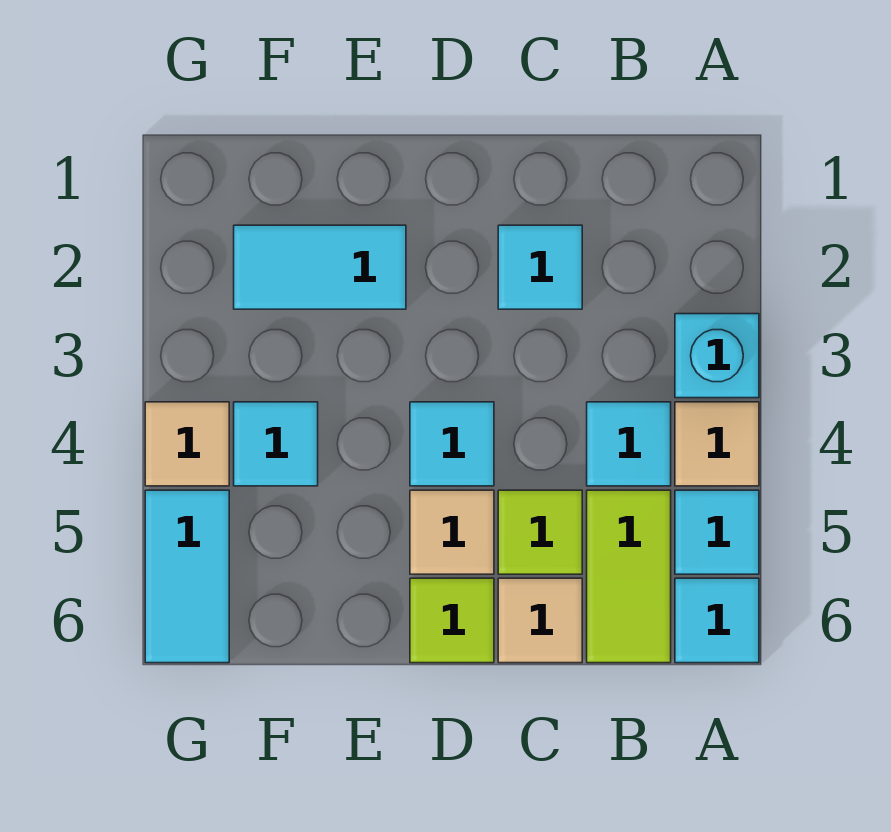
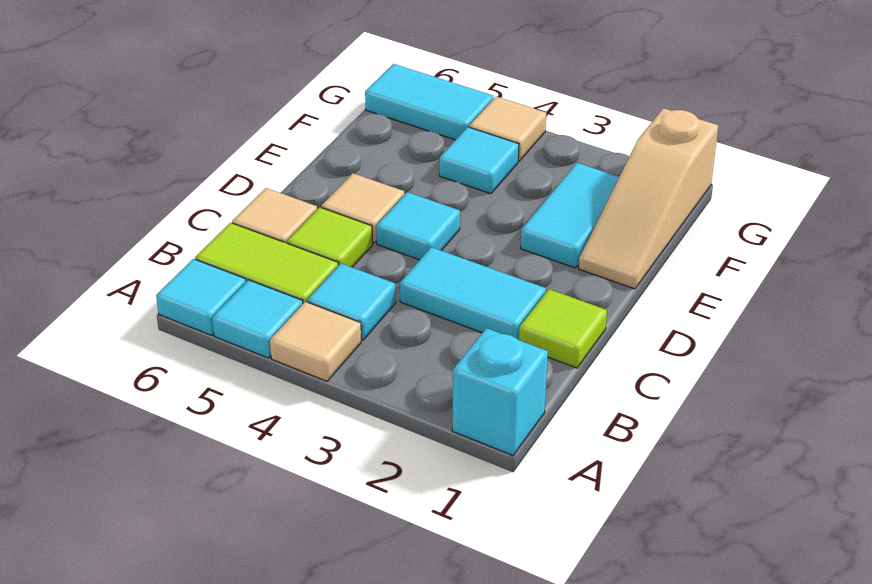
cyan brick A3 level 1 -> cyan brick A1 level 1
cyan tile C2 level 1 -> cyan tile C2:C3 level 1
lime tile D6 level 1 -> lime tile C1 level 1
none -> tan slope E1:G1 level 1 top G

